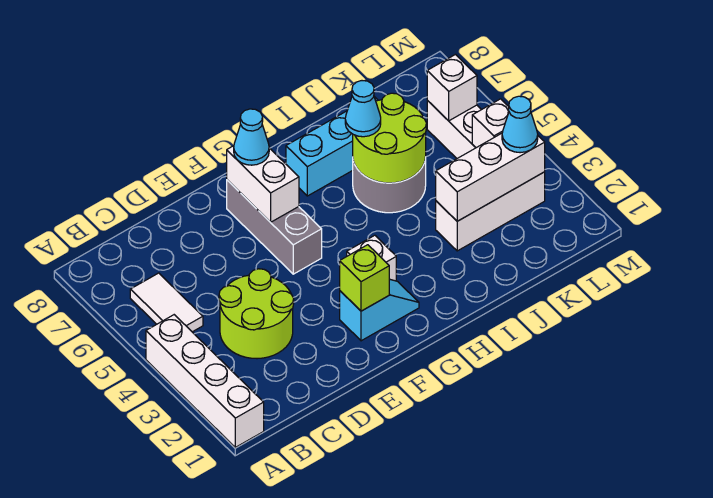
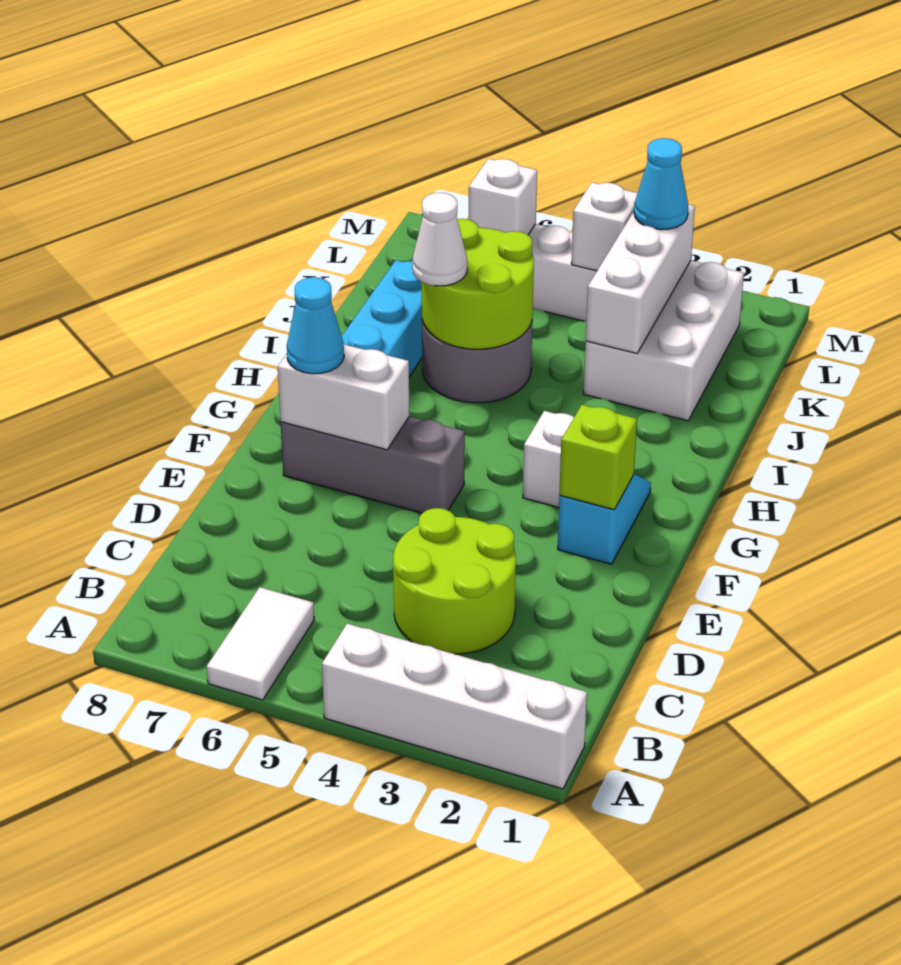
white tile B5:B6 level 1 -> white tile A6:B6 level 1
cyan cone I6 level 3 -> white cone I6 level 3
white brick J3:L3 level 1 -> white brick J2:L3 level 1

